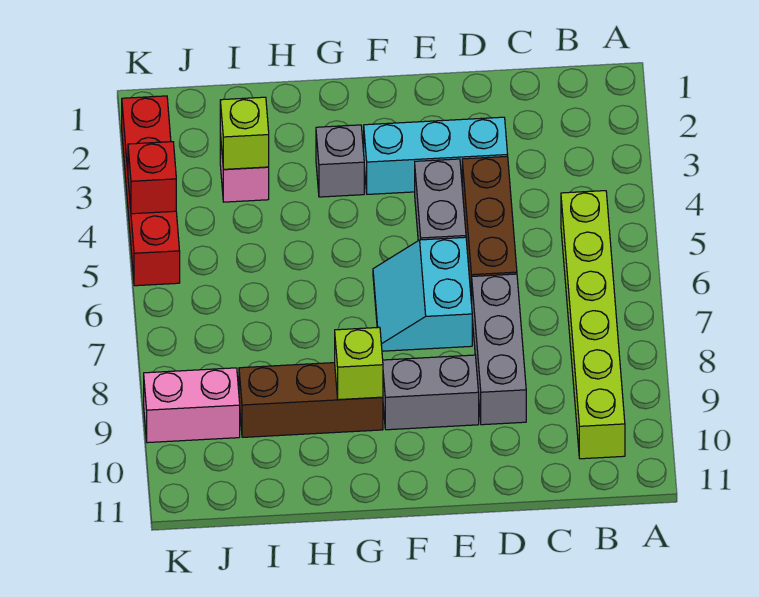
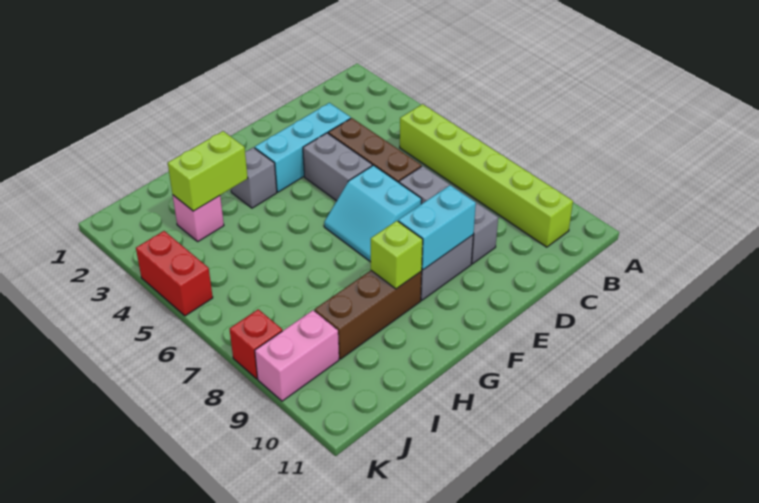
none -> cyan brick E9:F9 level 2
lime brick I3 level 2 -> lime brick H3:I3 level 2
red brick K2:K5 level 1 -> red brick K4:K5 level 1
red brick K4 level 2 -> red brick K8 level 1

